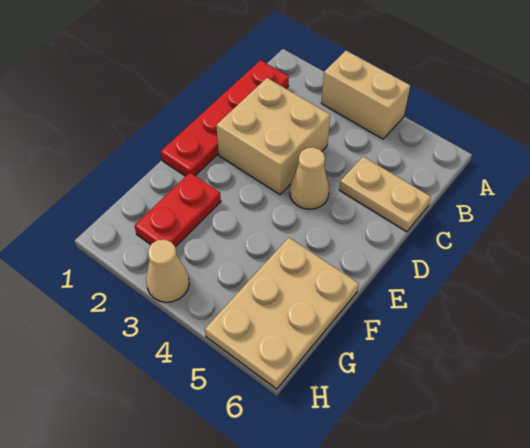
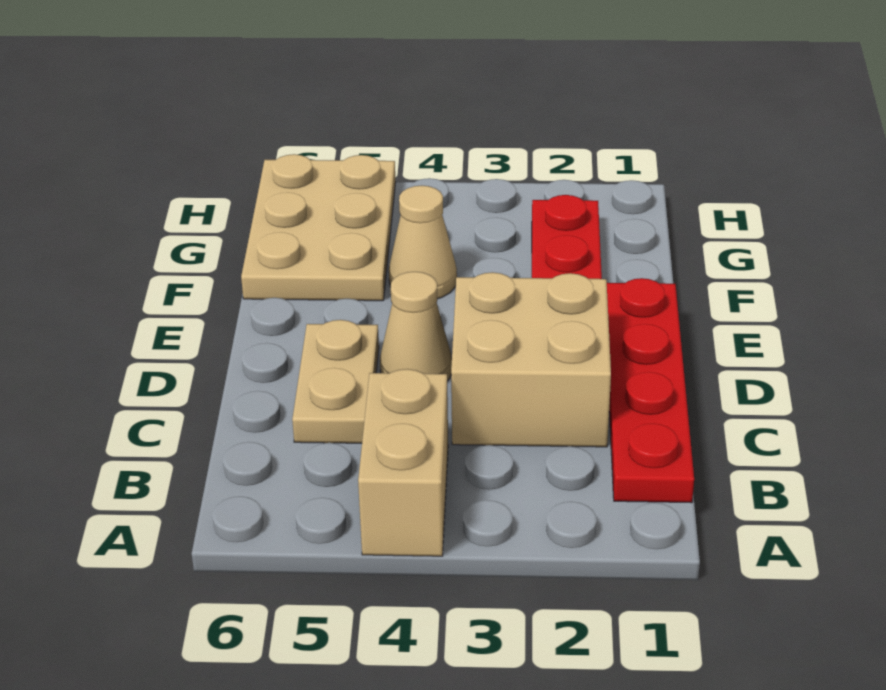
tan brick A3:A4 level 1 -> tan brick A4:B4 level 1
tan plate C5:C6 level 1 -> tan plate C5:D5 level 1
tan cone H3 level 1 -> tan cone F4 level 1

